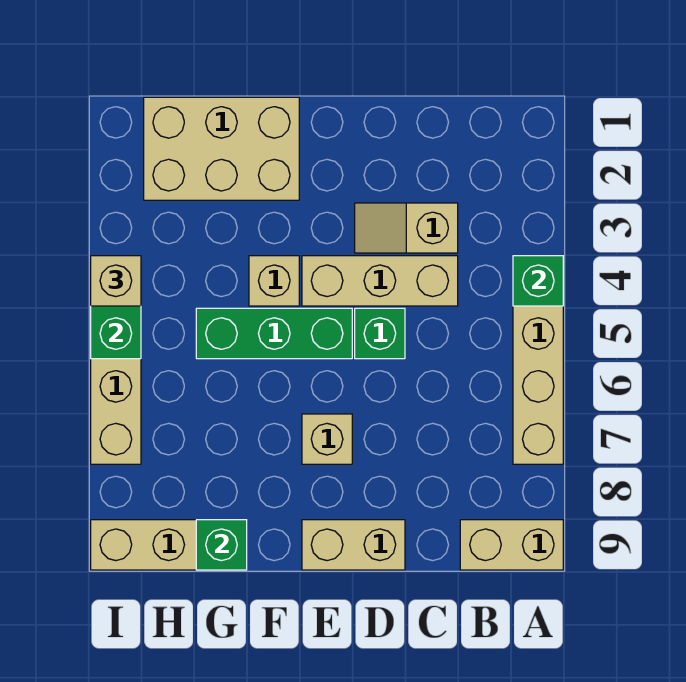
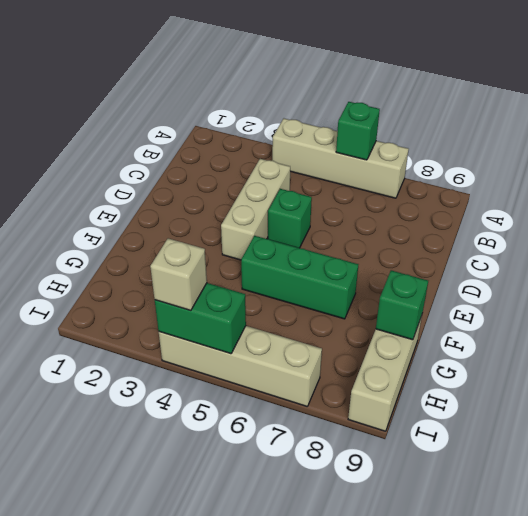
green brick A4 level 2 -> green brick A6 level 2
tan brick A9:B9 level 1 -> none
tan slope C3:D3 level 1 top C -> none
tan brick D9:E9 level 1 -> none
green brick E5:G5 level 1 -> green brick F5:F7 level 1
tan brick E7 level 1 -> none
tan brick F1:H2 level 1 -> none
tan brick F4 level 1 -> none

